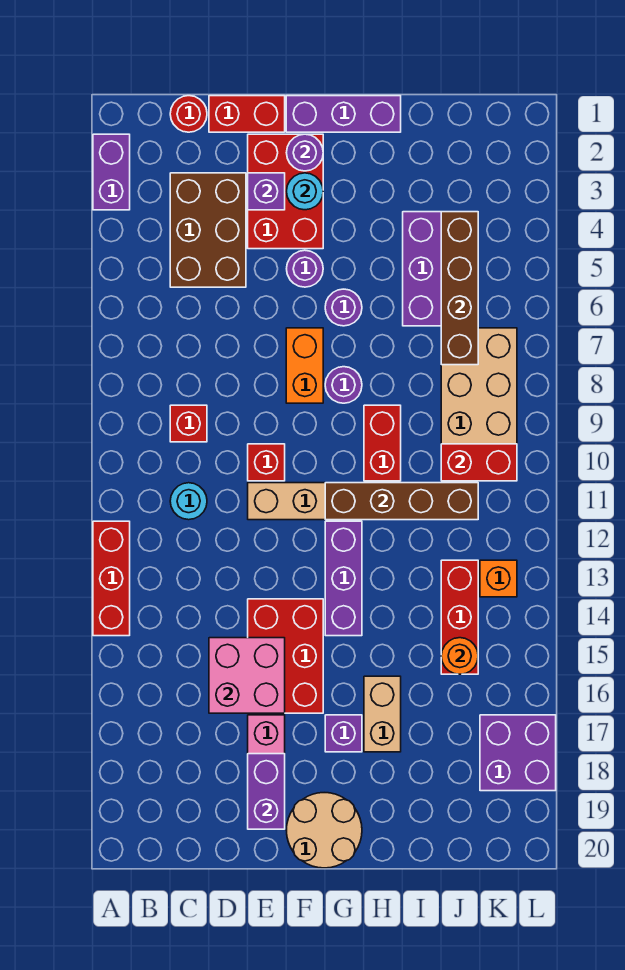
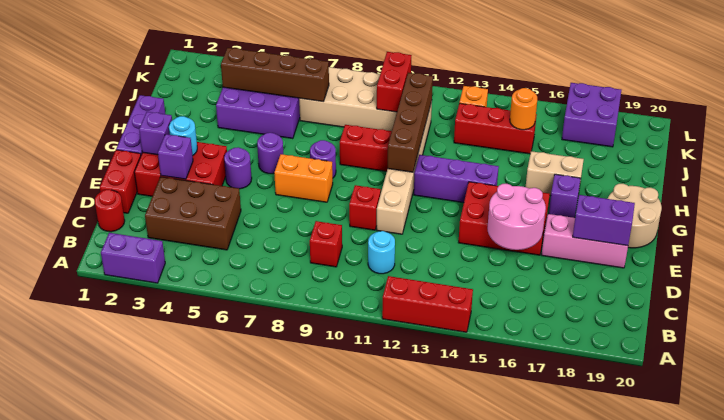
pink brick D15:E16 level 2 -> pink round brick D15:E16 level 2
purple round brick F2 level 2 -> purple brick F2 level 2

